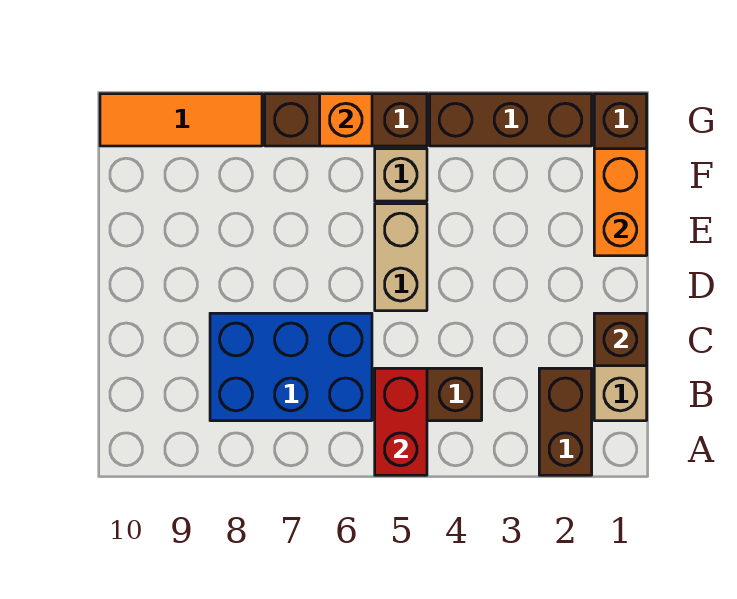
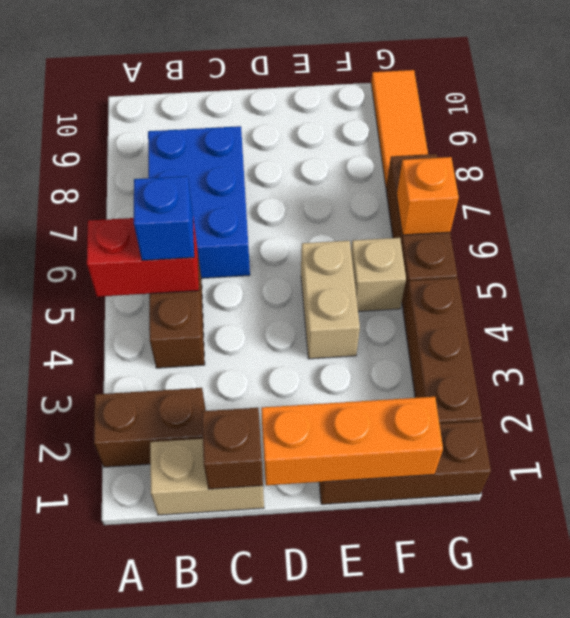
none -> blue brick B5 level 3
tan brick D5:E5 level 1 -> tan brick E4:E5 level 1
orange brick E1:F1 level 2 -> orange brick D1:F1 level 2

